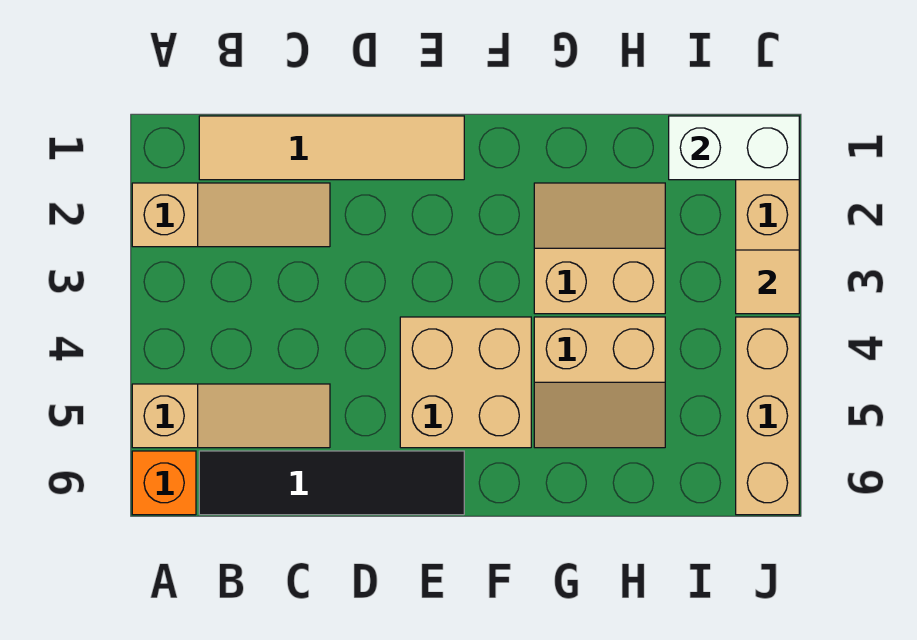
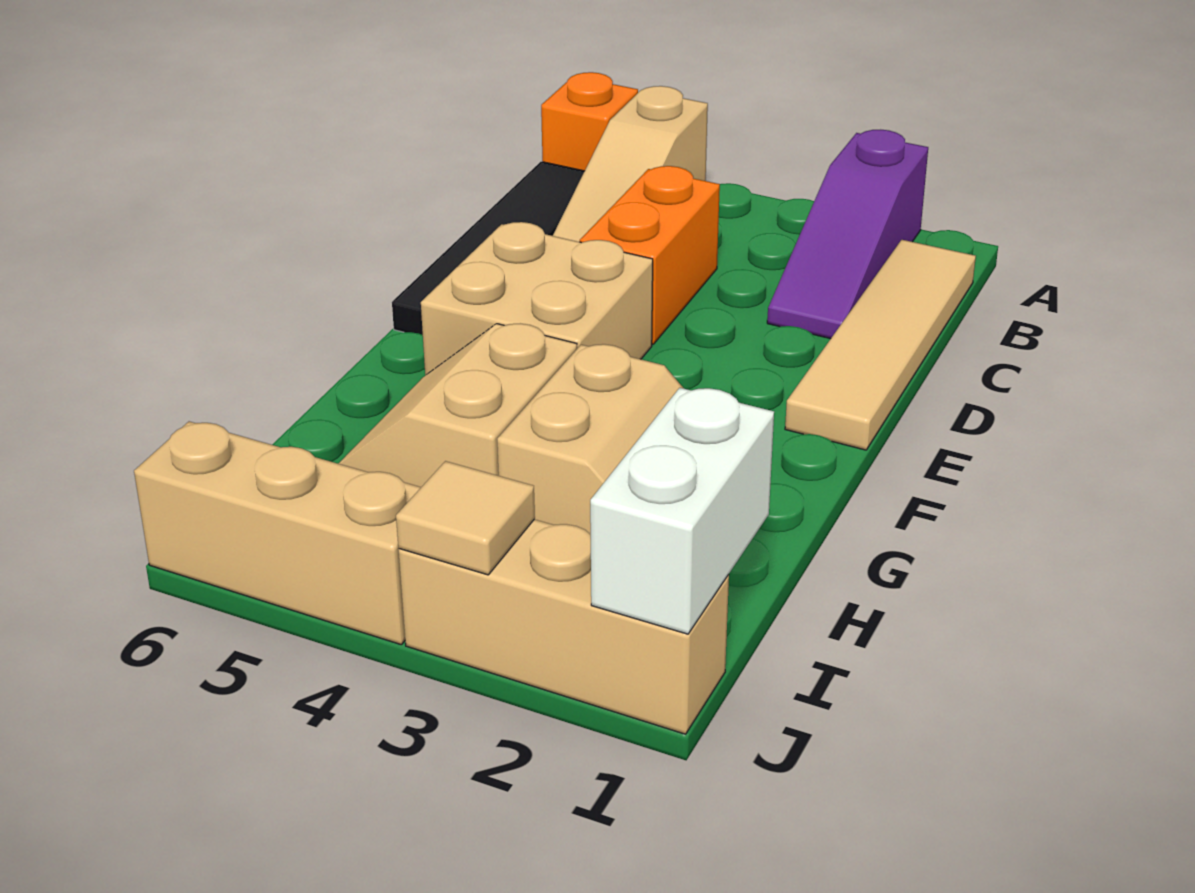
tan slope A2:C2 level 1 top A -> purple slope A2:C2 level 1 top A
none -> orange brick C4:D4 level 1

